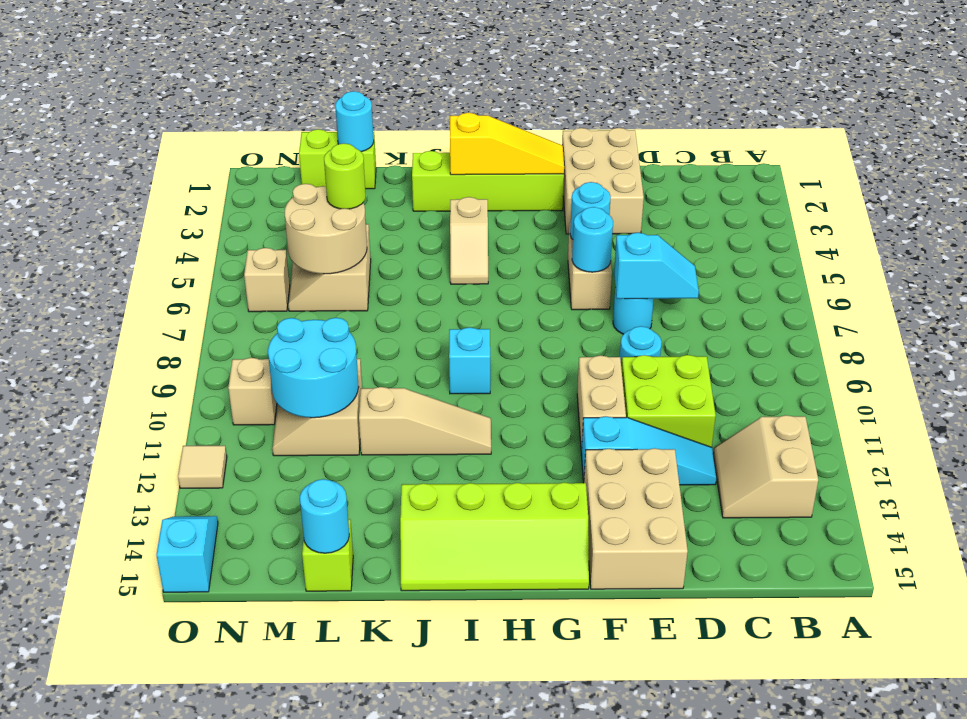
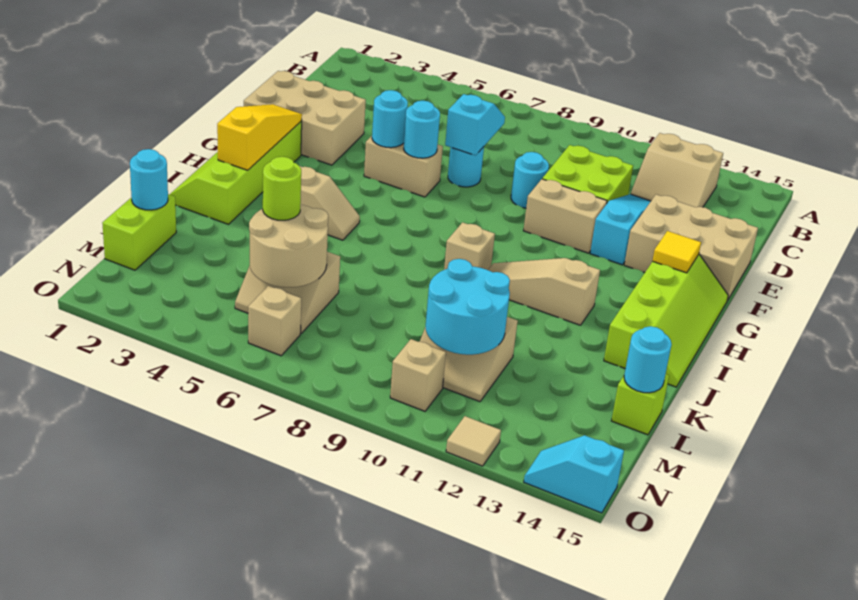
none -> yellow tile G14 level 2
cyan brick I9 level 1 -> tan brick I9 level 1
tan slope I11:K11 level 1 top K -> tan slope I10:I12 level 1 top 12

